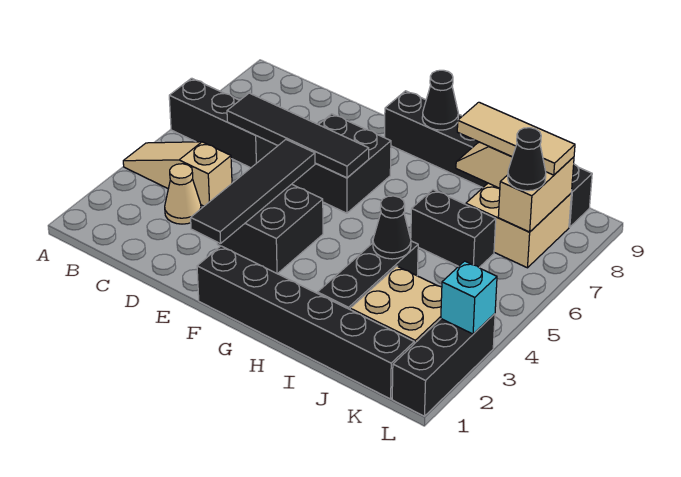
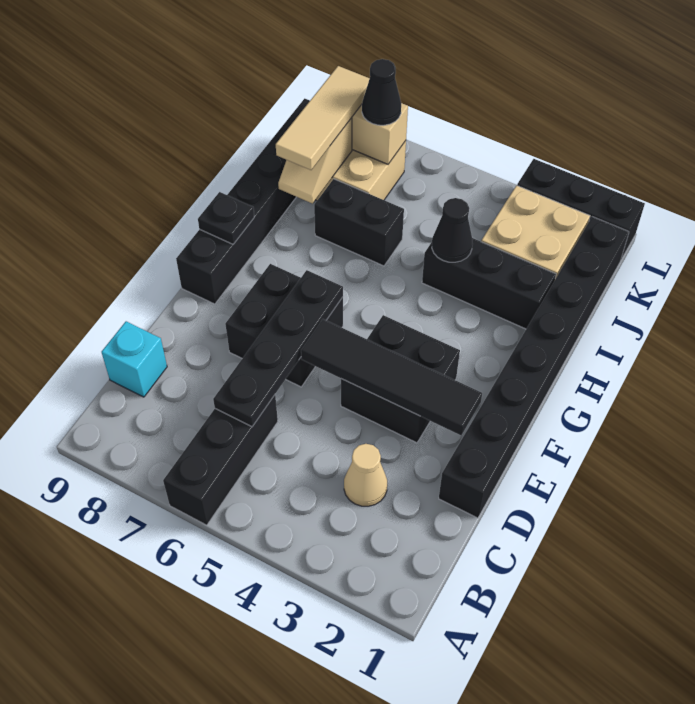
tan slope A4:C4 level 1 top C -> none
black tile C6:F6 level 2 -> black plate C6:F6 level 2
black brick F1:K1 level 1 -> black brick D1:K1 level 1
black cone G9 level 2 -> black plate G9 level 2
black brick I6:J6 level 1 -> black brick I6:I7 level 1
cyan brick L3 level 2 -> cyan brick C9 level 1

